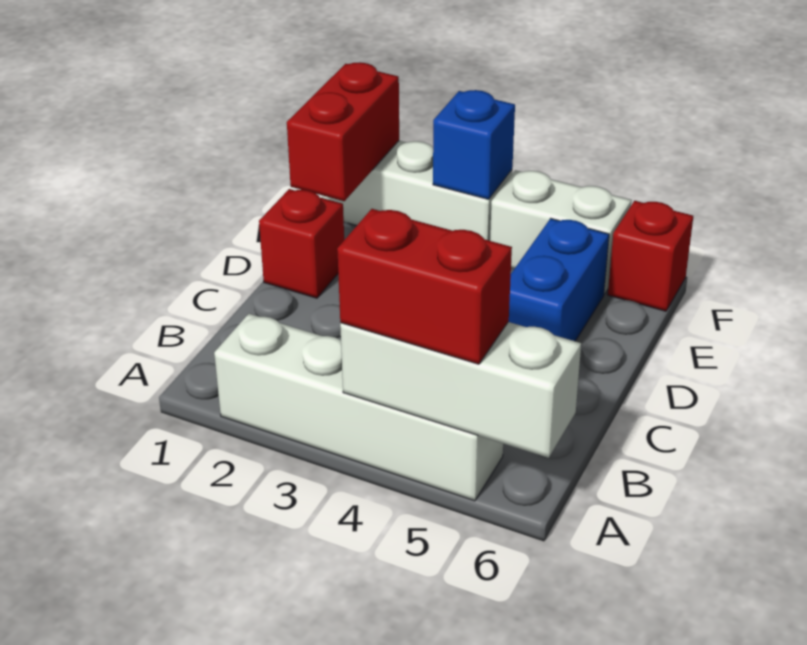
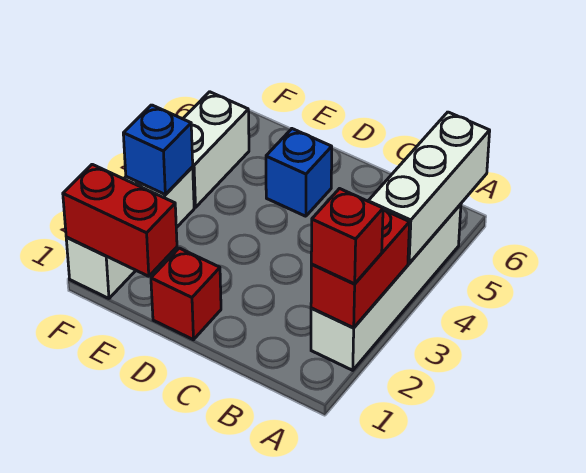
red brick A4:A5 level 3 -> red brick A2:A3 level 2
blue brick D5:E5 level 1 -> blue brick D5 level 1
red brick F6 level 1 -> red brick A2 level 3

